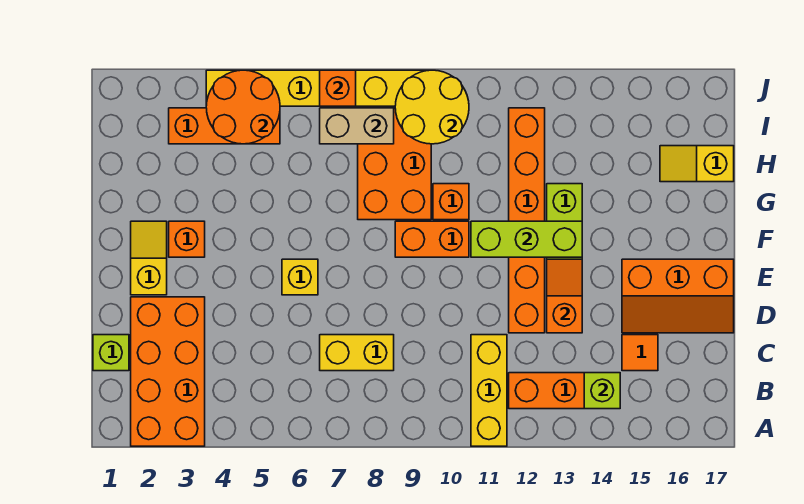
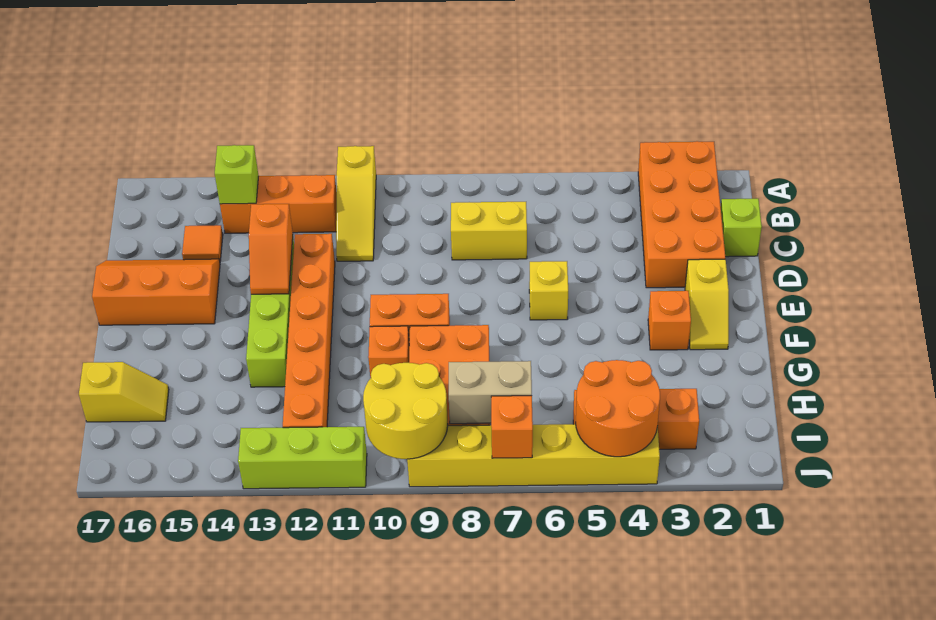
yellow brick A11:C11 level 1 -> yellow slope A11:C11 level 1 top A
lime brick F11:F13 level 2 -> lime brick J11:J13 level 1

